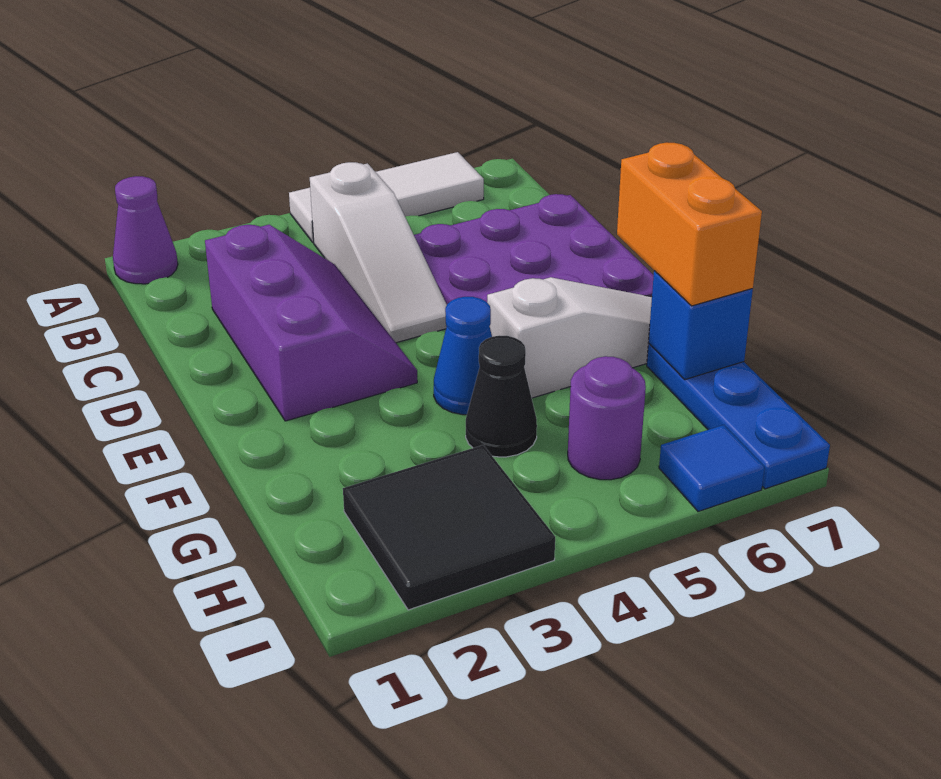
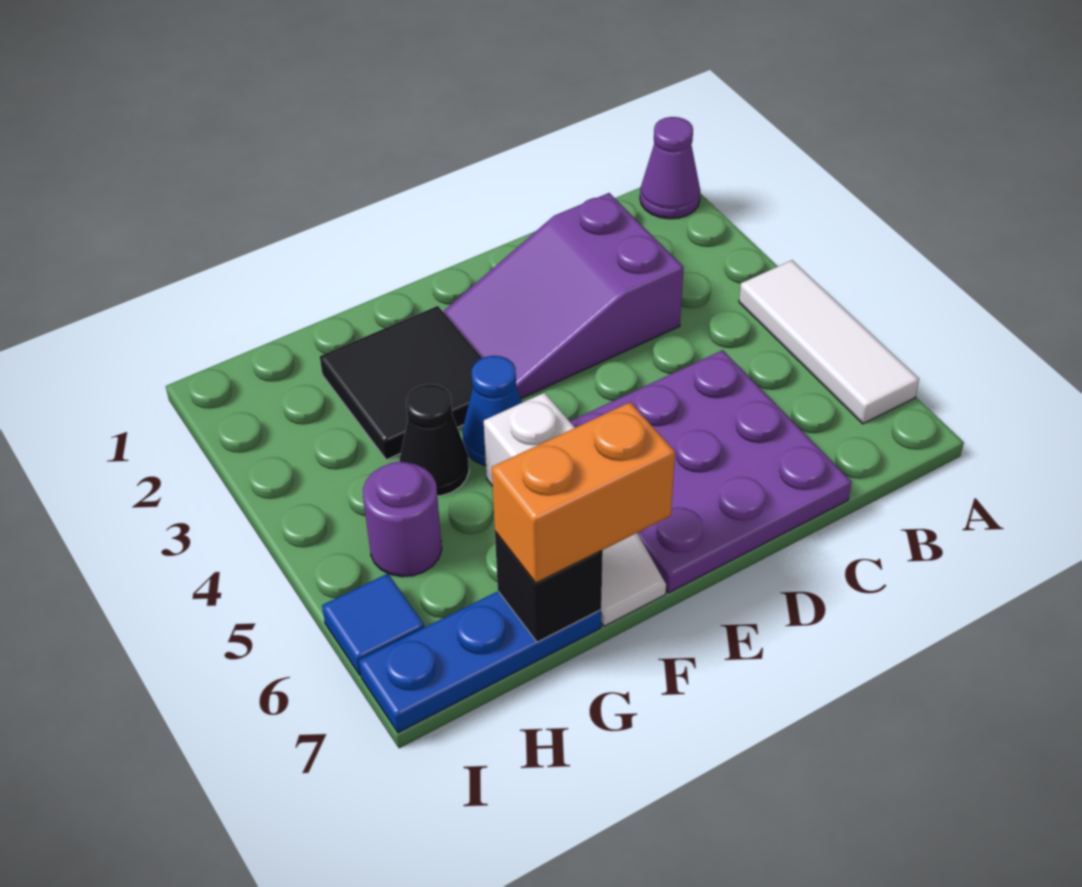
white slope B4:D4 level 1 top B -> none
purple slope C2:E3 level 1 top 2 -> purple slope C2:E3 level 1 top C
blue brick G7 level 2 -> black brick G7 level 2
black tile H2:I3 level 1 -> black tile F2:G3 level 1

